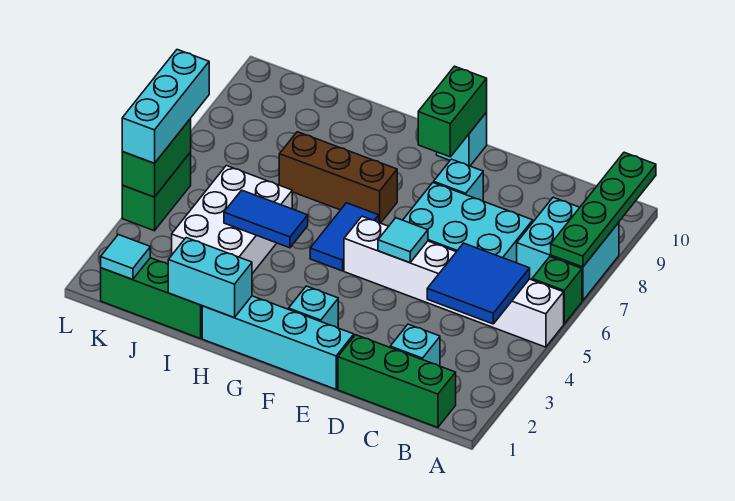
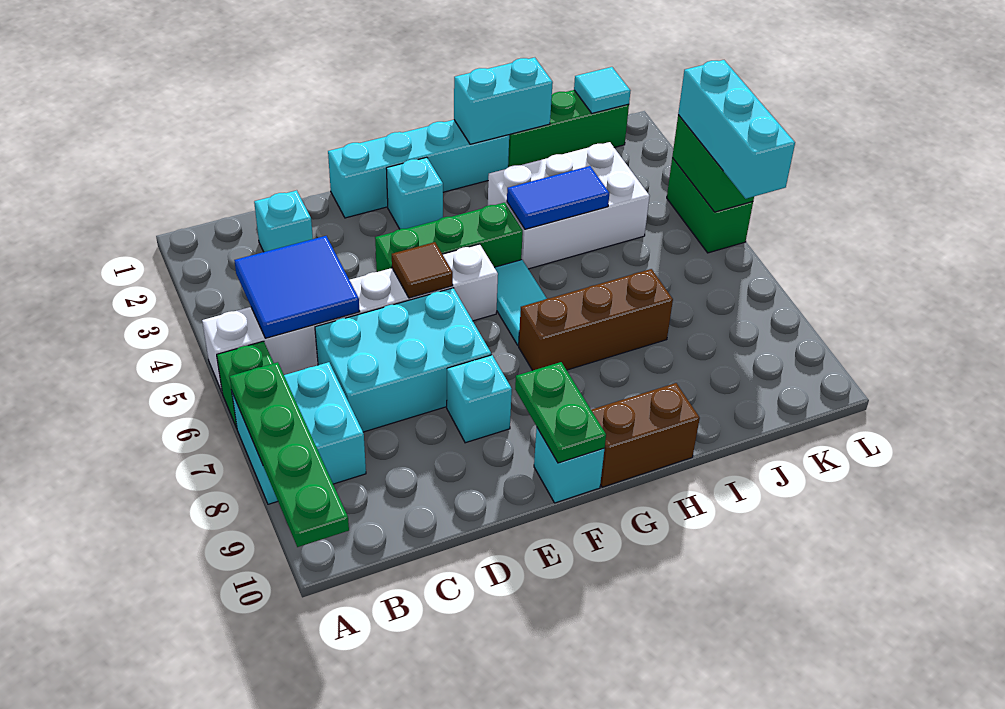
green brick B1:D1 level 1 -> green brick E4:G4 level 1
cyan tile E5 level 2 -> brown tile E5 level 2
green brick F9:F10 level 2 -> green plate F9:F10 level 2
blue tile G5:G6 level 1 -> cyan tile G5:G6 level 1
none -> brown brick G10:H10 level 1
white brick I3:J5 level 1 -> white brick H3:J4 level 1

